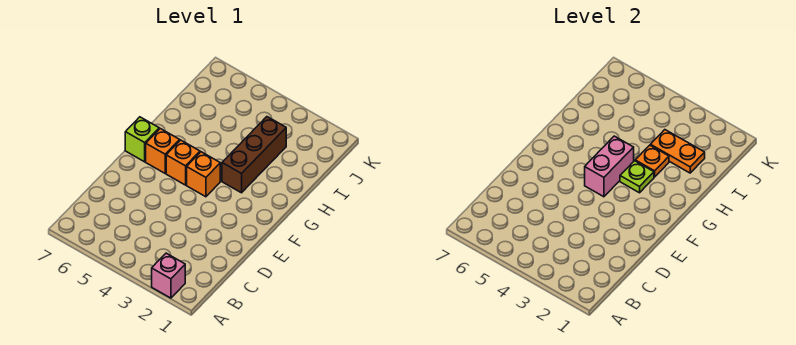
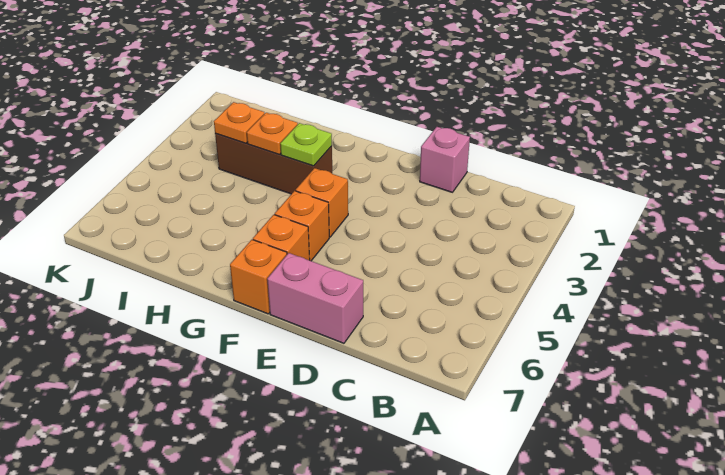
pink brick A2 level 1 -> pink brick D1 level 1
pink brick F4:G4 level 2 -> pink brick D7:E7 level 1
lime brick F7 level 1 -> orange brick F7 level 1
orange plate I2:I3 level 2 -> orange plate I3 level 2

